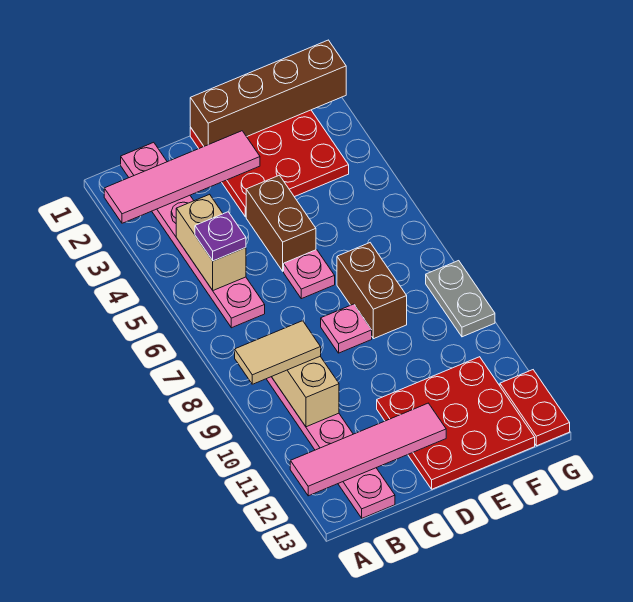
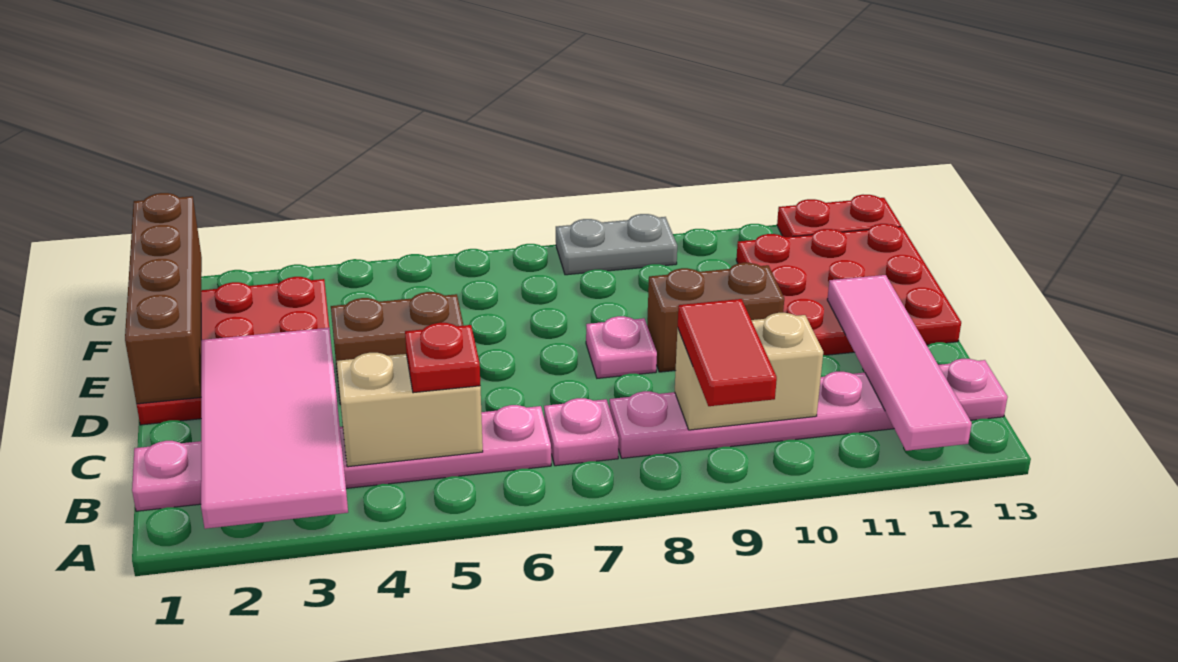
pink tile A2:D2 level 2 -> pink tile A2:D3 level 2
tan tile A9:B9 level 3 -> red tile A9:B9 level 3
purple plate B5 level 3 -> red plate B5 level 3
pink plate D6 level 1 -> pink plate B7 level 1
brown brick E7:E8 level 1 -> brown brick D9:D10 level 1

